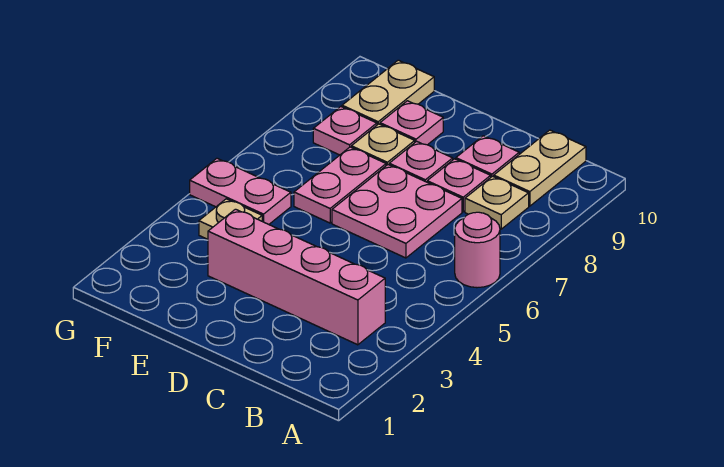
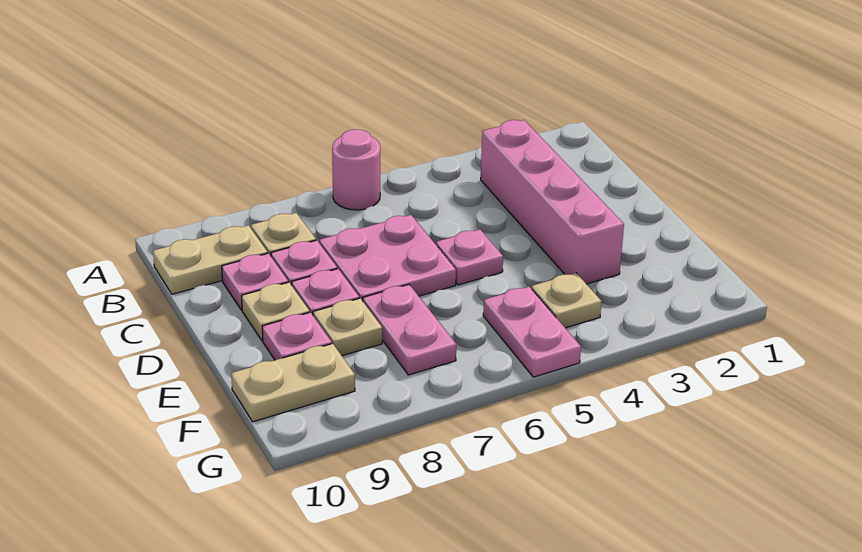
none -> tan plate D9 level 1
pink plate E6:E7 level 1 -> pink plate E7:F7 level 1
pink plate F8 level 1 -> pink plate D5 level 1

